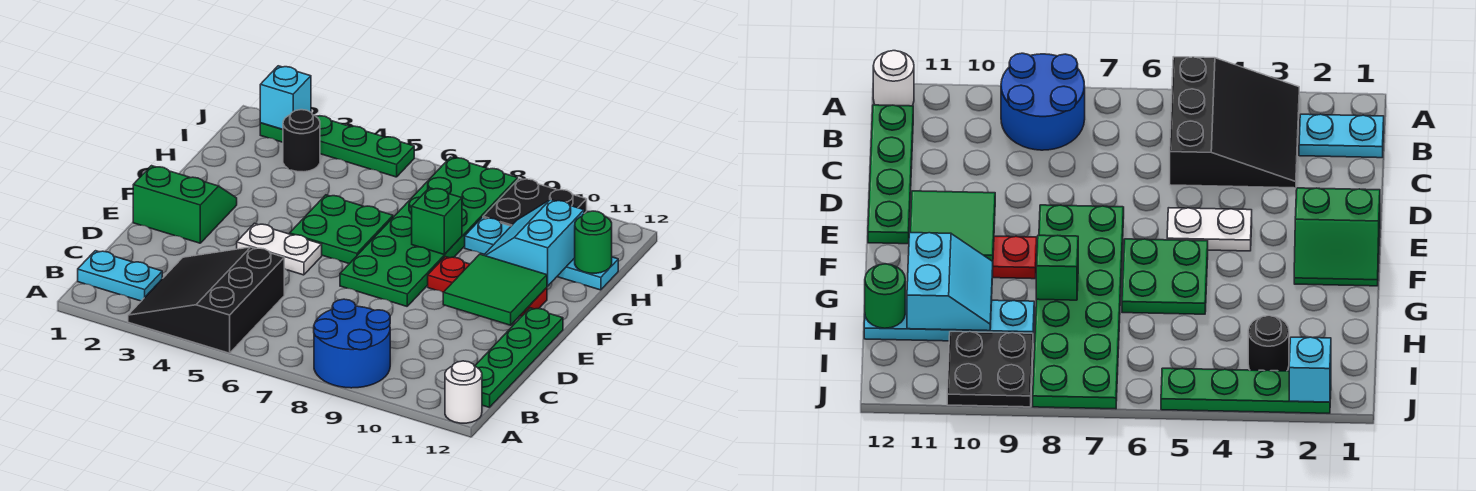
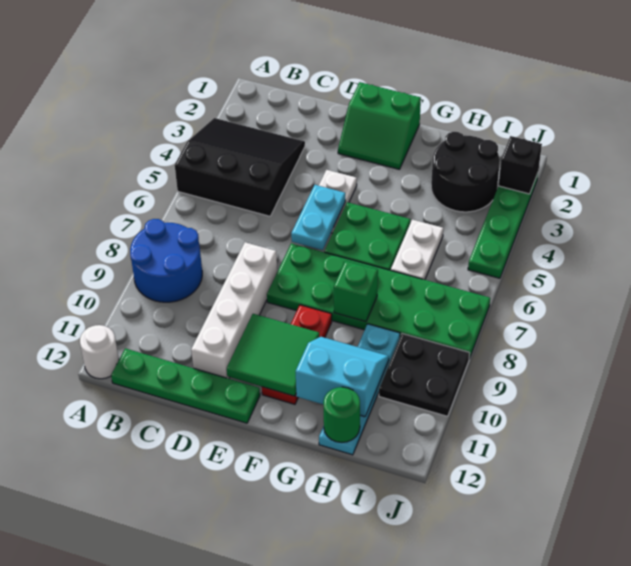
cyan plate B1:B2 level 1 -> cyan plate E5:E6 level 2
none -> white brick D8:D11 level 1
green slope E1:F2 level 1 top E -> green slope E1:F2 level 1 top 1
none -> white plate H5:H6 level 1
black round brick I3 level 1 -> black round brick H2:I3 level 1
cyan brick J2 level 2 -> black brick J2 level 2

